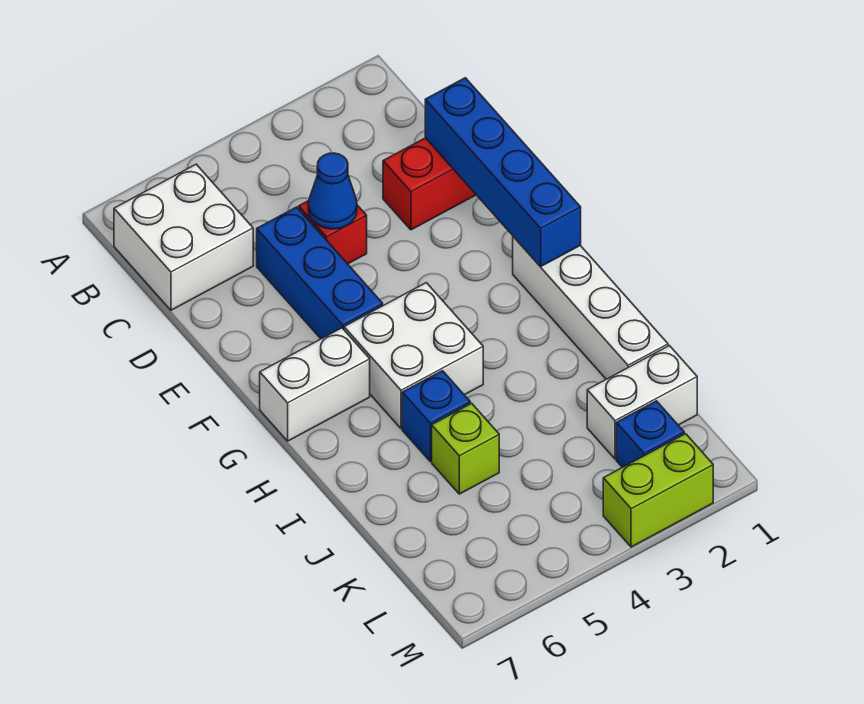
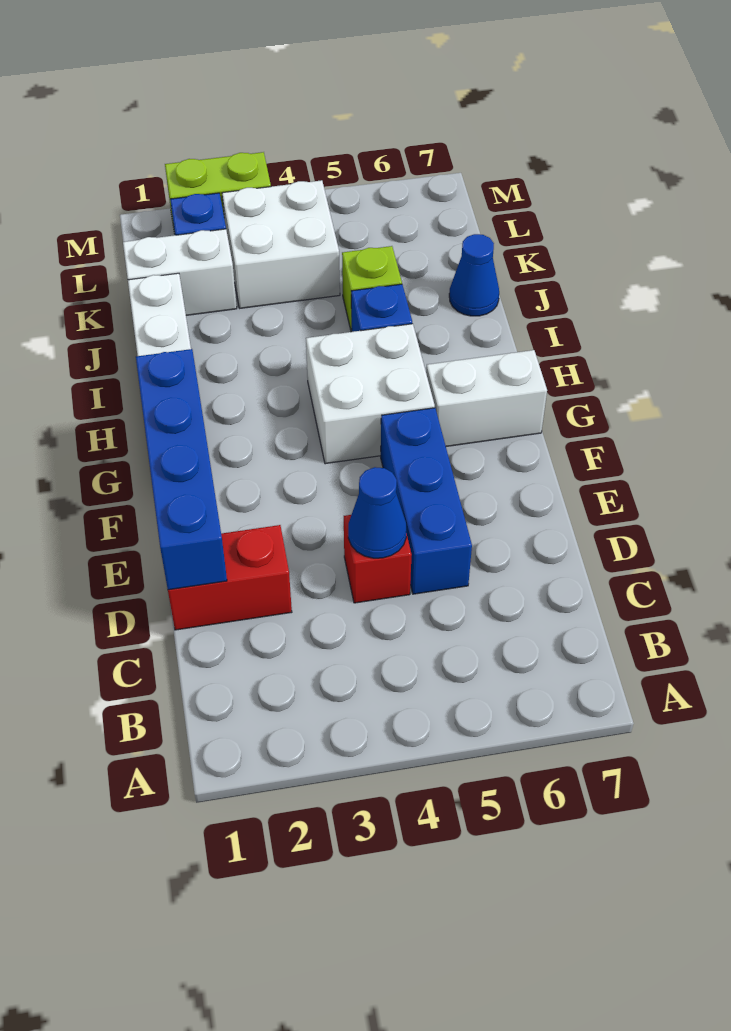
white brick B6:C7 level 1 -> white brick K3:L4 level 1
none -> blue cone J7 level 1

